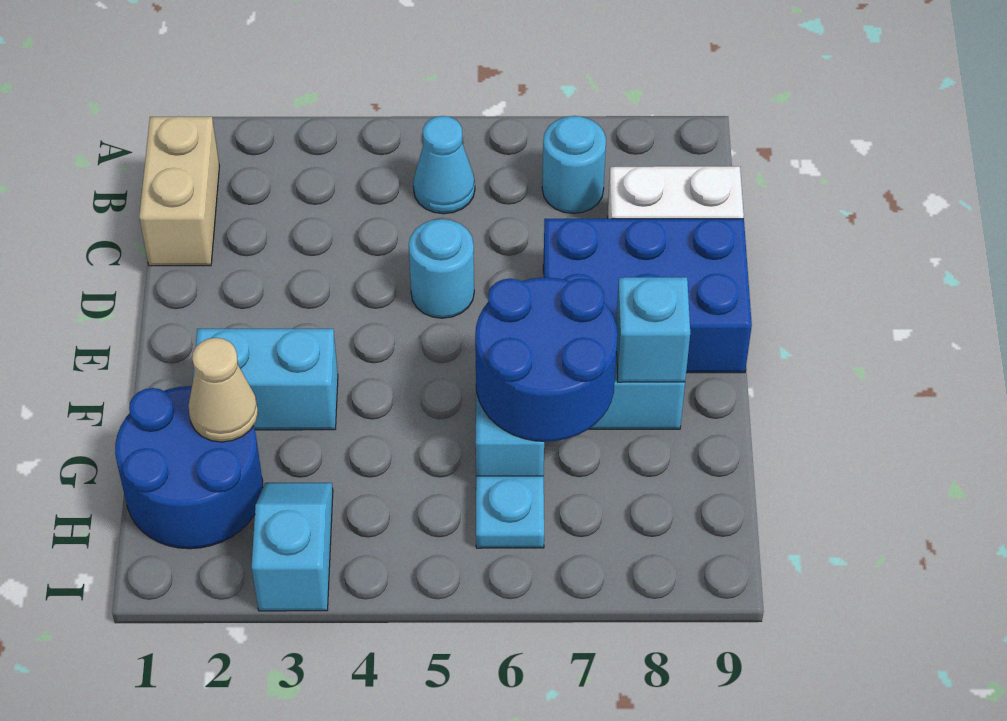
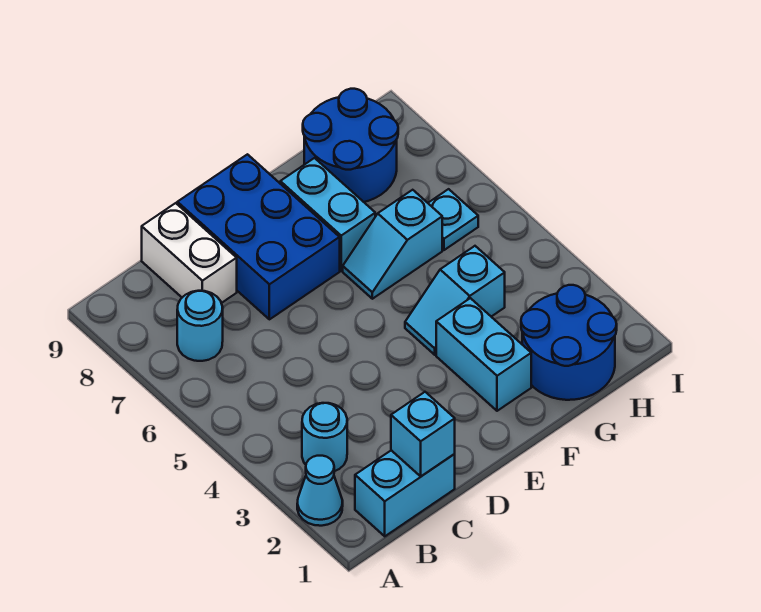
tan brick B1:C1 level 1 -> cyan brick B1:C1 level 1
cyan cone B5 level 1 -> cyan cone A2 level 1
cyan round brick D5 level 1 -> cyan round brick B3 level 1
blue round brick F6:G7 level 2 -> blue round brick G8:H9 level 1
cyan brick F8 level 2 -> cyan brick C1 level 2
tan cone G2 level 2 -> none
cyan slope H3:I3 level 1 top I -> cyan slope F4:G4 level 1 top G

